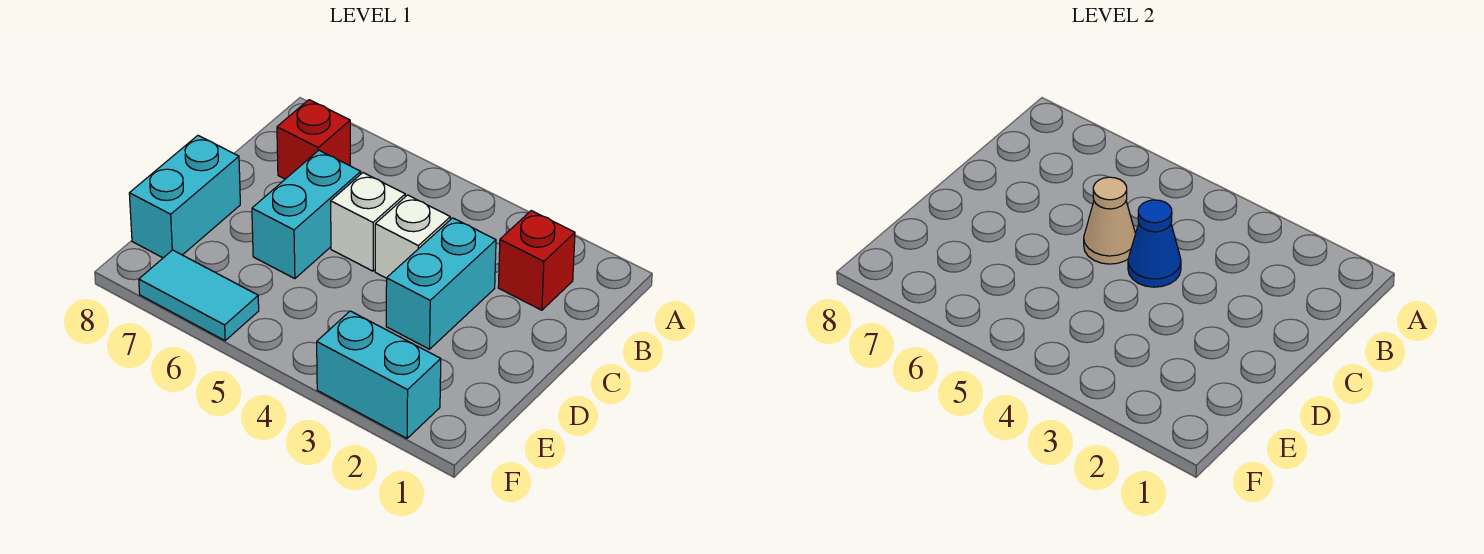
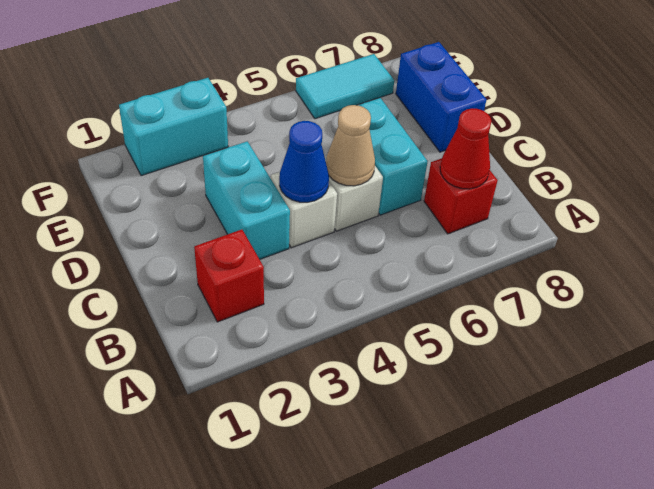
none -> red cone B7 level 2
cyan brick D8:E8 level 1 -> blue brick D8:E8 level 1

